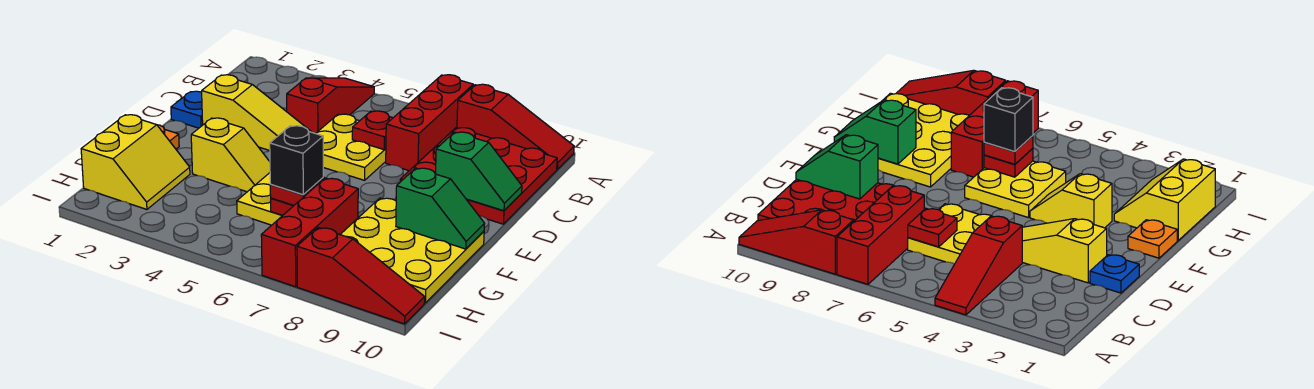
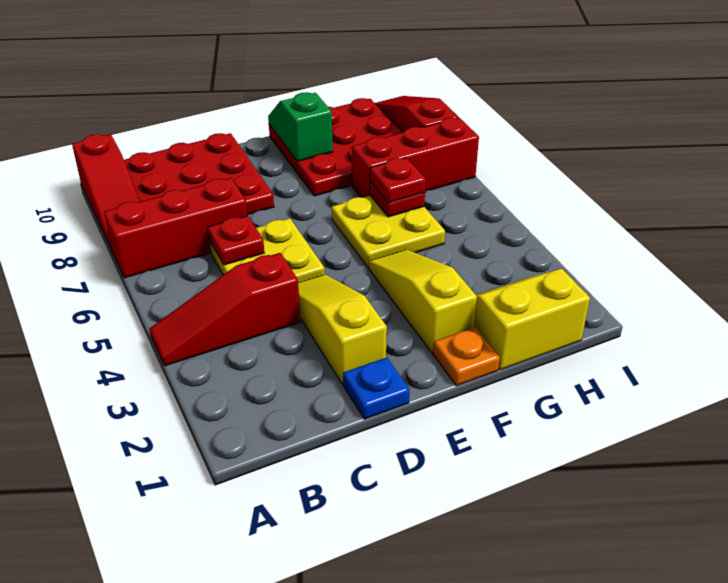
red slope A8:A10 level 1 top 8 -> red slope A8:A10 level 1 top 10
green slope D9:D10 level 2 top 9 -> none
yellow slope F3:F4 level 1 top 3 -> yellow slope F2:F4 level 1 top 2
yellow plate F8:H10 level 1 -> red plate F8:H10 level 1
black brick G6 level 4 -> none

